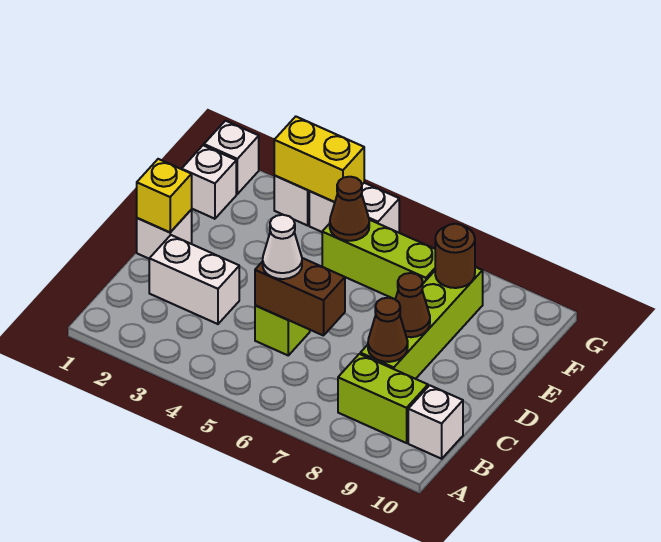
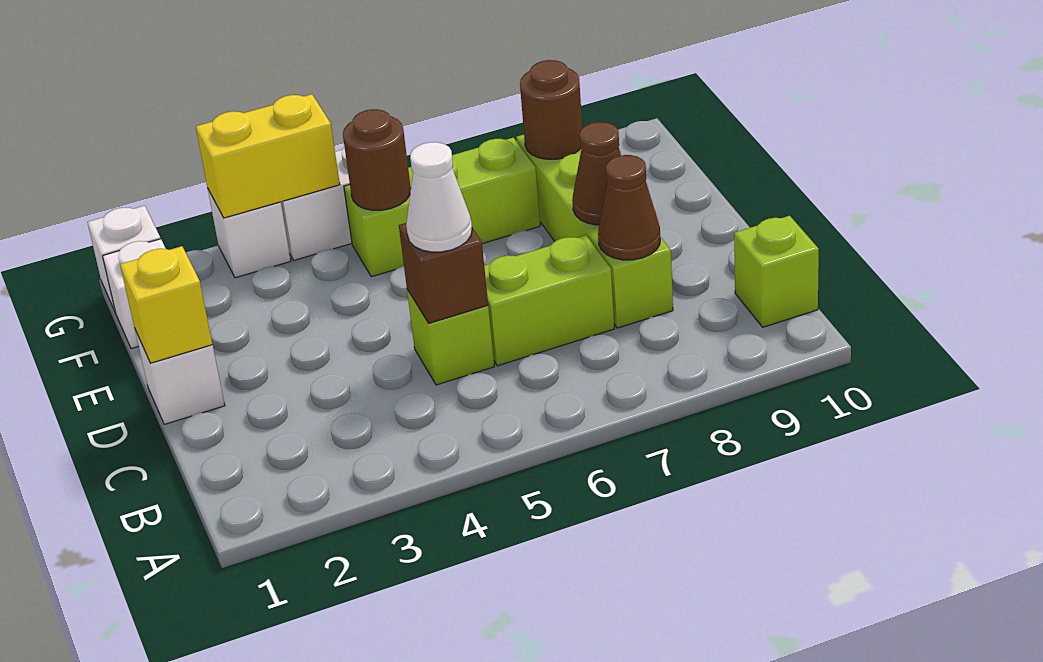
lime brick B8:B9 level 1 -> lime brick C6:C7 level 1
white brick B10 level 1 -> lime brick B10 level 1
white brick C2:C3 level 1 -> none
brown brick C5:C6 level 2 -> brown brick C5 level 2
brown cone F5 level 2 -> brown round brick F5 level 2

